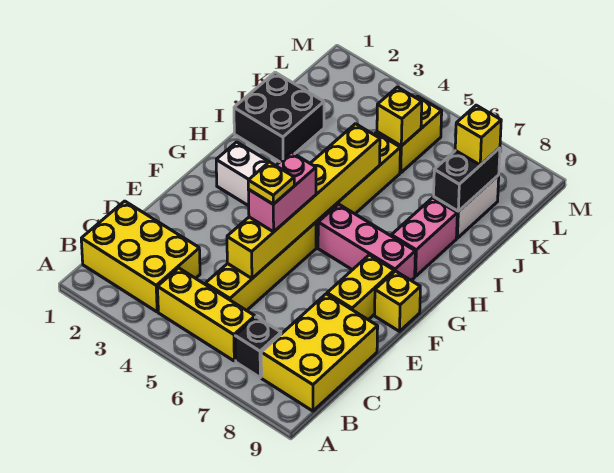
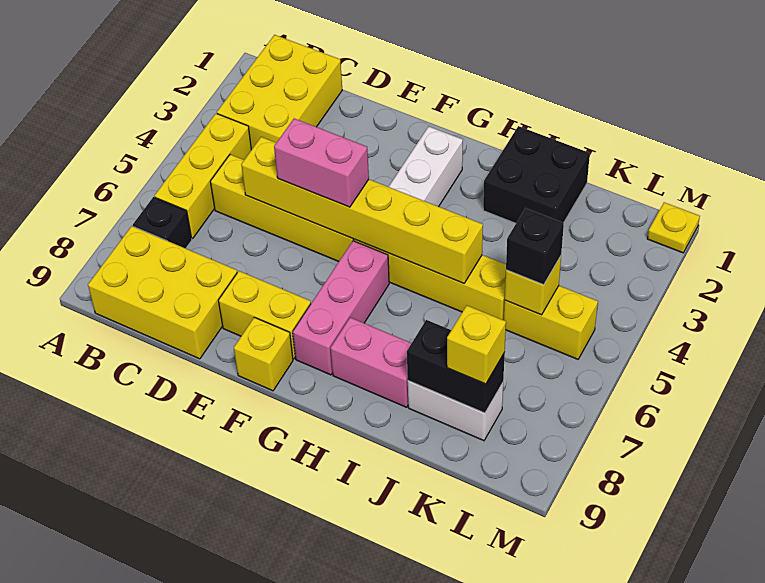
yellow plate E5 level 4 -> yellow plate M1 level 1
none -> black brick K5 level 3

